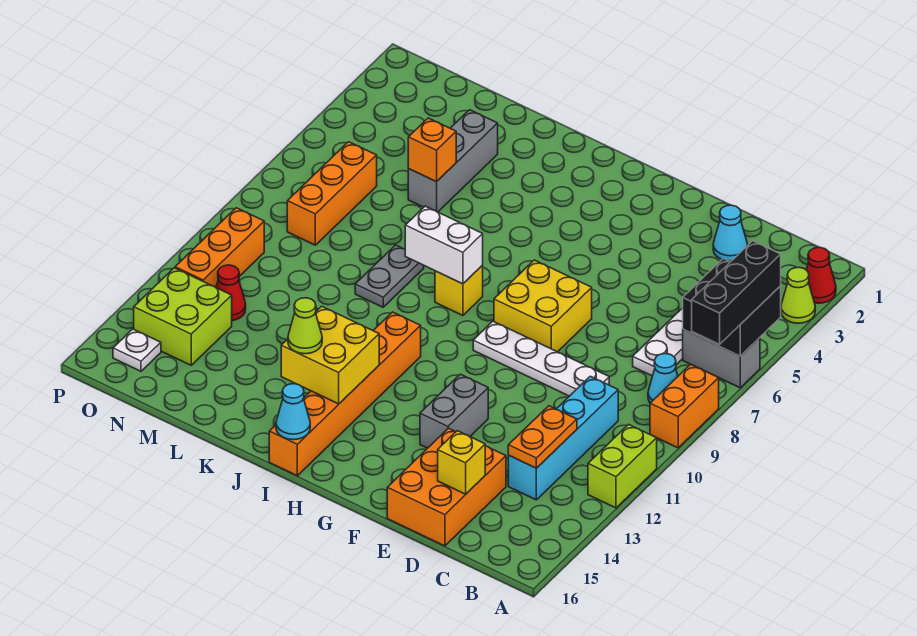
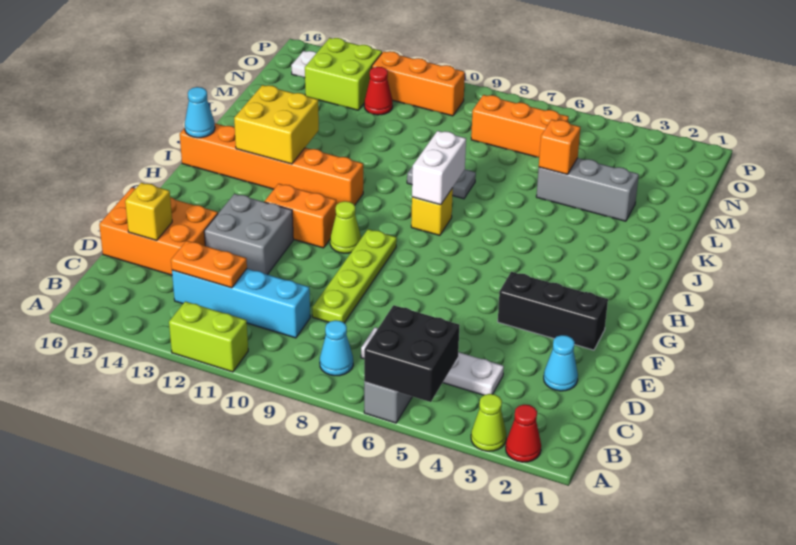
black brick A5:A7 level 3 -> black brick F2:F4 level 1
orange brick A8:A9 level 1 -> orange brick G11:G12 level 1
white plate D9:G9 level 1 -> lime plate D9:G9 level 1
yellow brick F7:G8 level 1 -> none
grey brick F12:F13 level 1 -> grey brick E12:F13 level 1
lime cone J14 level 3 -> lime cone G10 level 1

